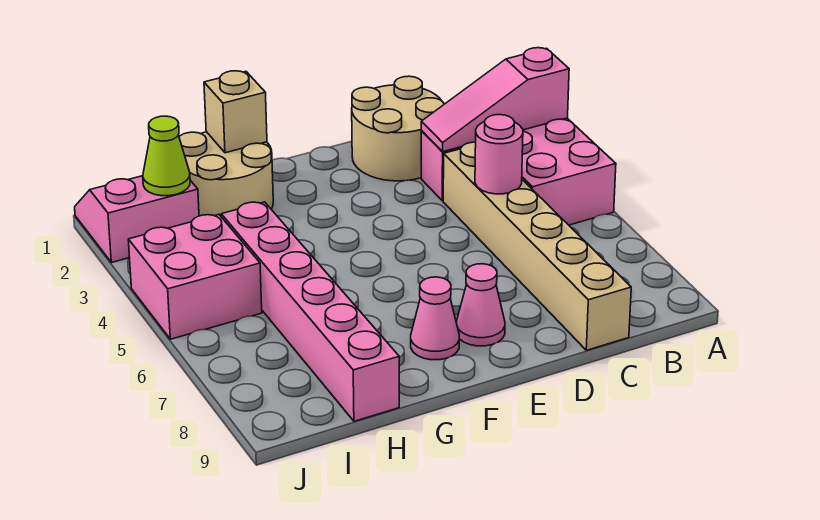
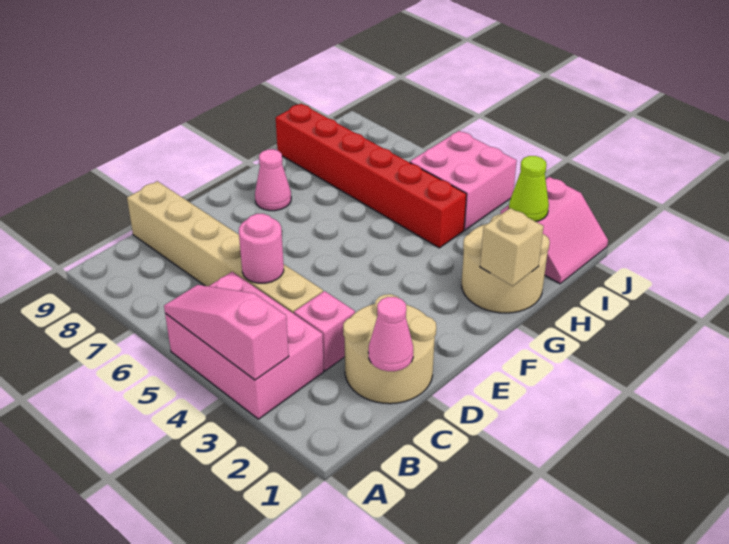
pink slope A3:C3 level 2 top A -> pink slope A3:A5 level 2 top 3
pink cone E8 level 1 -> pink cone C1 level 2
pink brick H4:H9 level 1 -> red brick H4:H9 level 1

